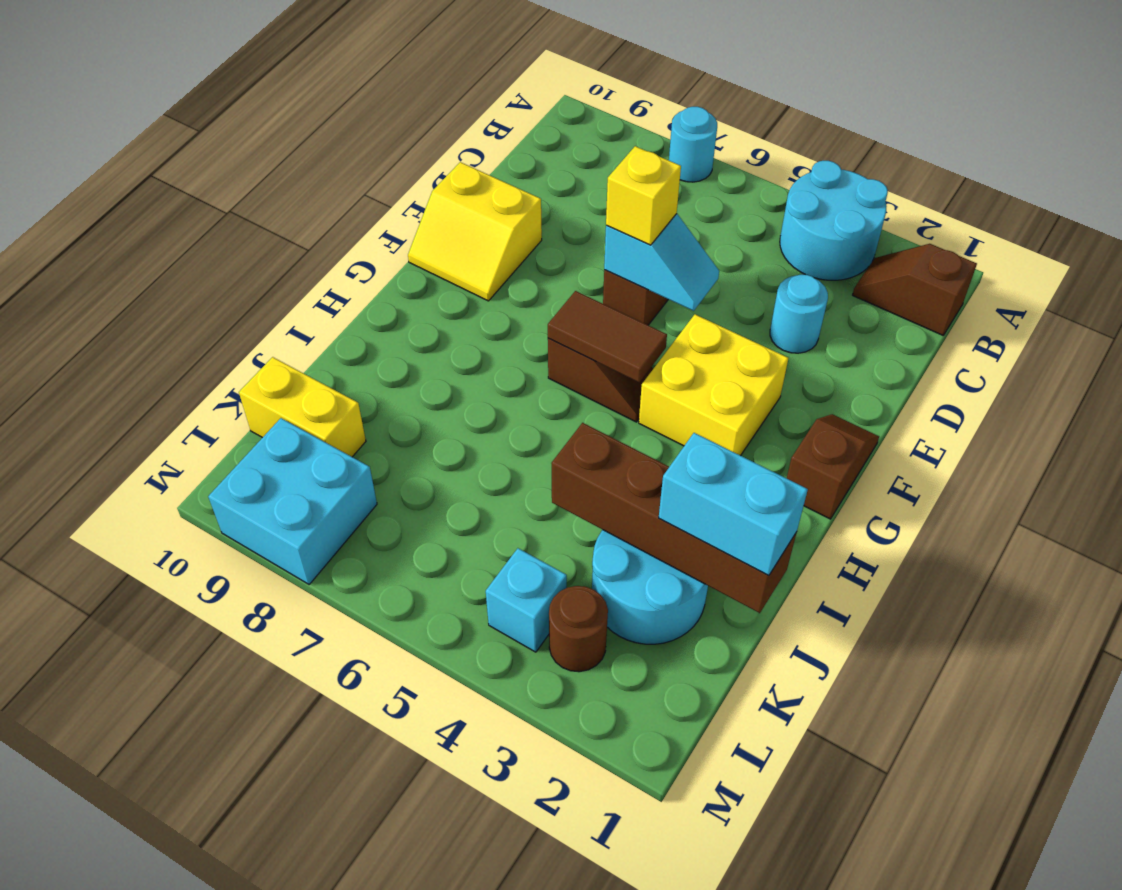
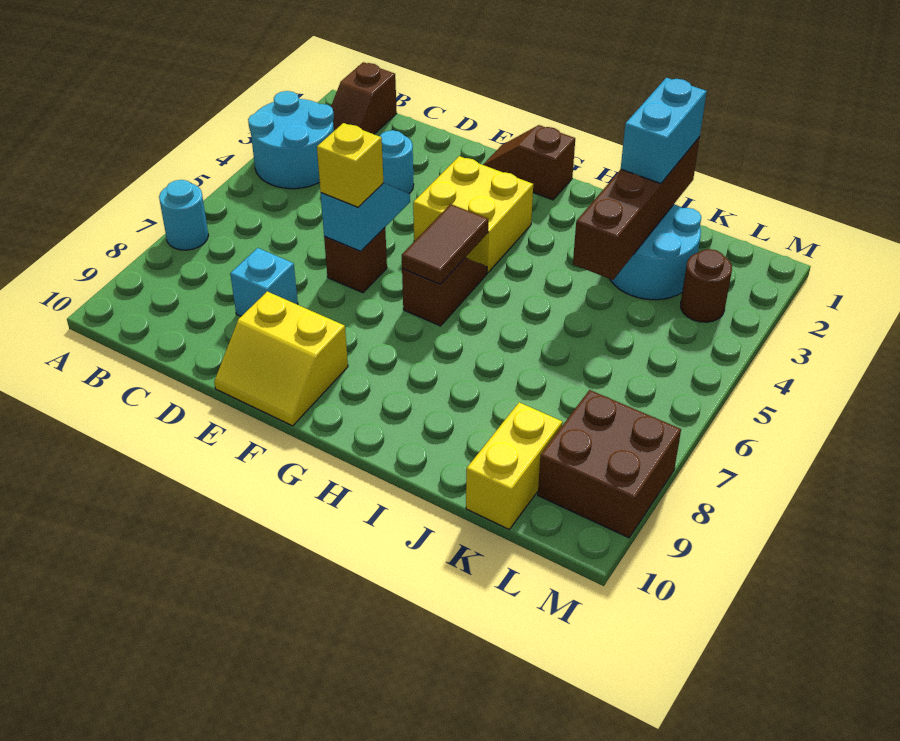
yellow slope E9:F10 level 1 top E -> yellow slope E9:F10 level 1 top 9
cyan brick L4 level 1 -> cyan brick D8 level 1
cyan brick L8:M9 level 1 -> brown brick L8:M9 level 1

